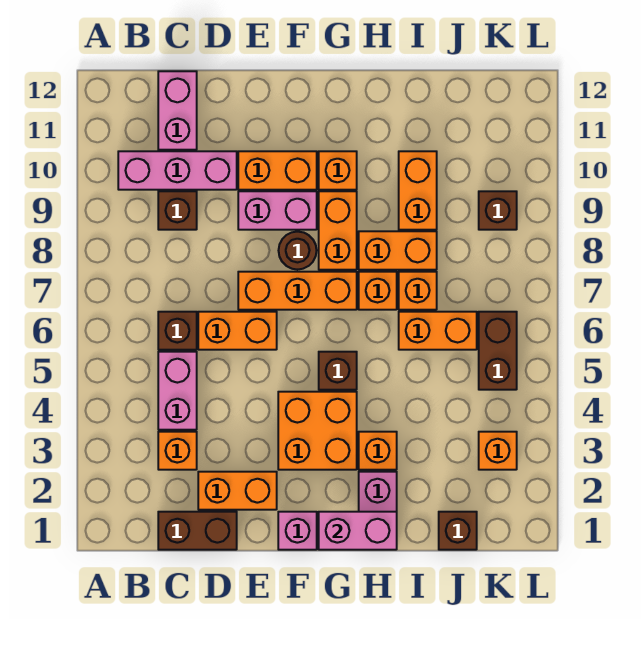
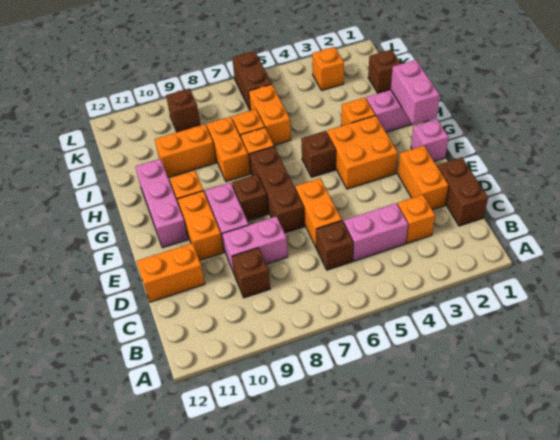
pink brick B10:D10 level 1 -> pink brick F11:H11 level 1
pink brick C11:C12 level 1 -> pink brick D8:D9 level 1
orange brick E7:G7 level 1 -> brown brick E7:G7 level 1
brown round brick F8 level 1 -> brown brick F8 level 1
orange brick G8:G9 level 1 -> orange brick D11:D12 level 1
brown brick K5:K6 level 1 -> brown brick K6:L6 level 1

